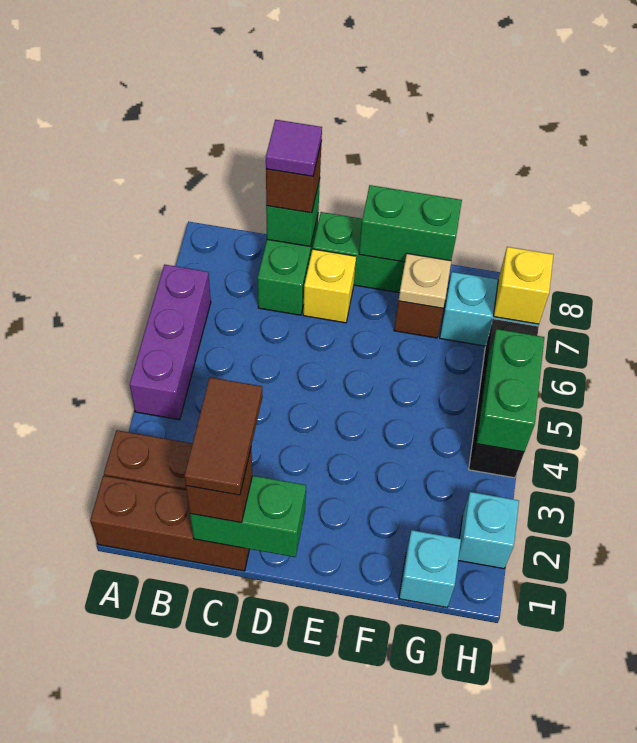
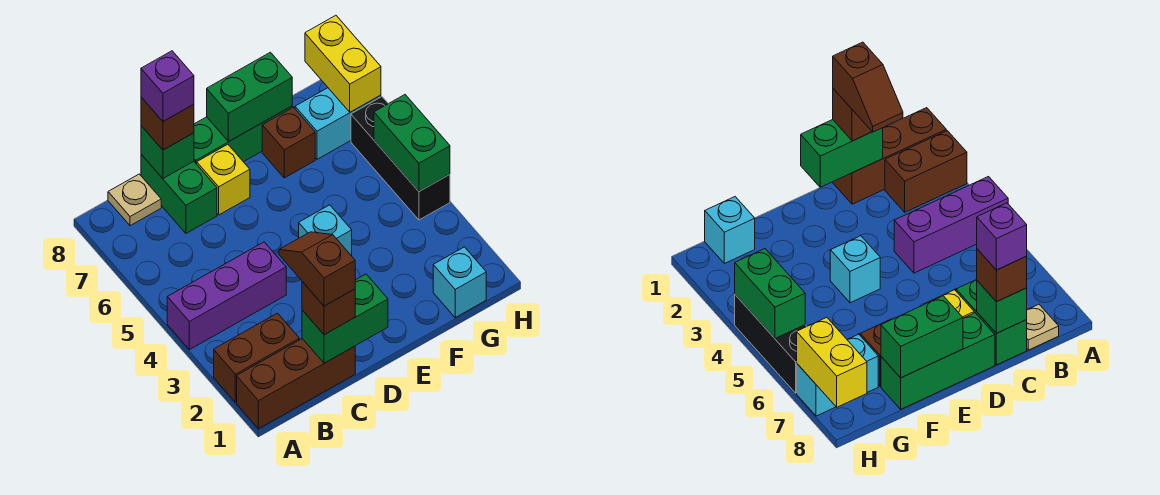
purple brick A4:A6 level 1 -> purple brick A4:C4 level 1
brown tile C1:C2 level 4 -> brown slope C1:C2 level 4 top 1
purple tile C8 level 4 -> purple brick C8 level 4
tan plate F7 level 2 -> tan plate B8 level 1
cyan brick H2 level 1 -> cyan brick E4 level 1
yellow brick H7 level 2 -> yellow brick H7:H8 level 2

